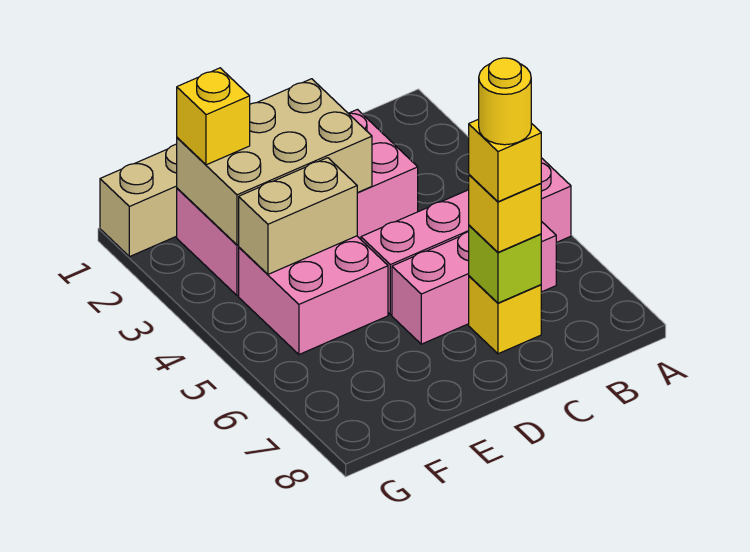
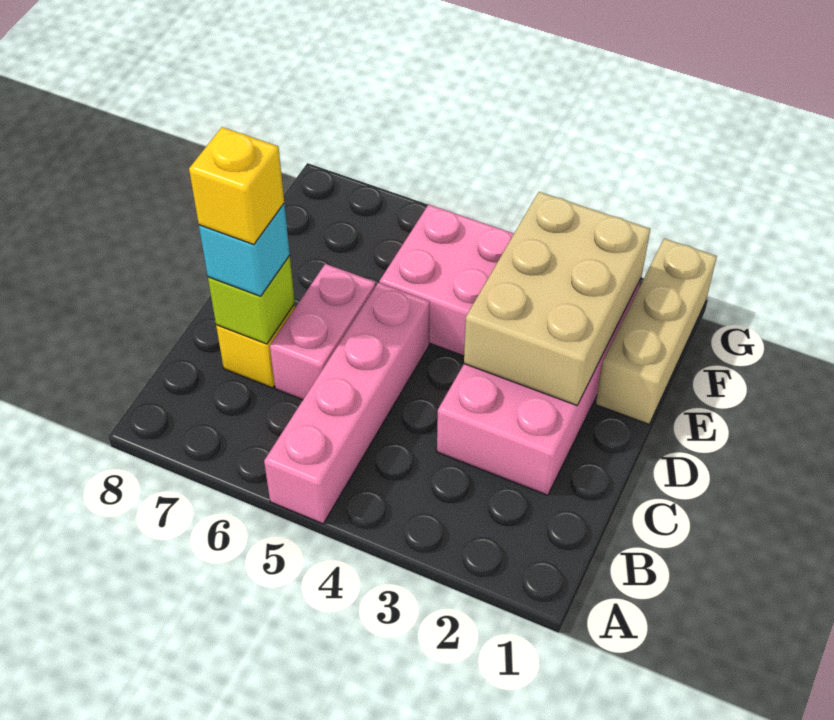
pink brick B6:D6 level 1 -> pink brick C6:D6 level 1
yellow brick C7 level 3 -> cyan brick C7 level 3
yellow round brick C7 level 5 -> none
tan brick E4:F4 level 2 -> none
yellow brick F2 level 3 -> none

